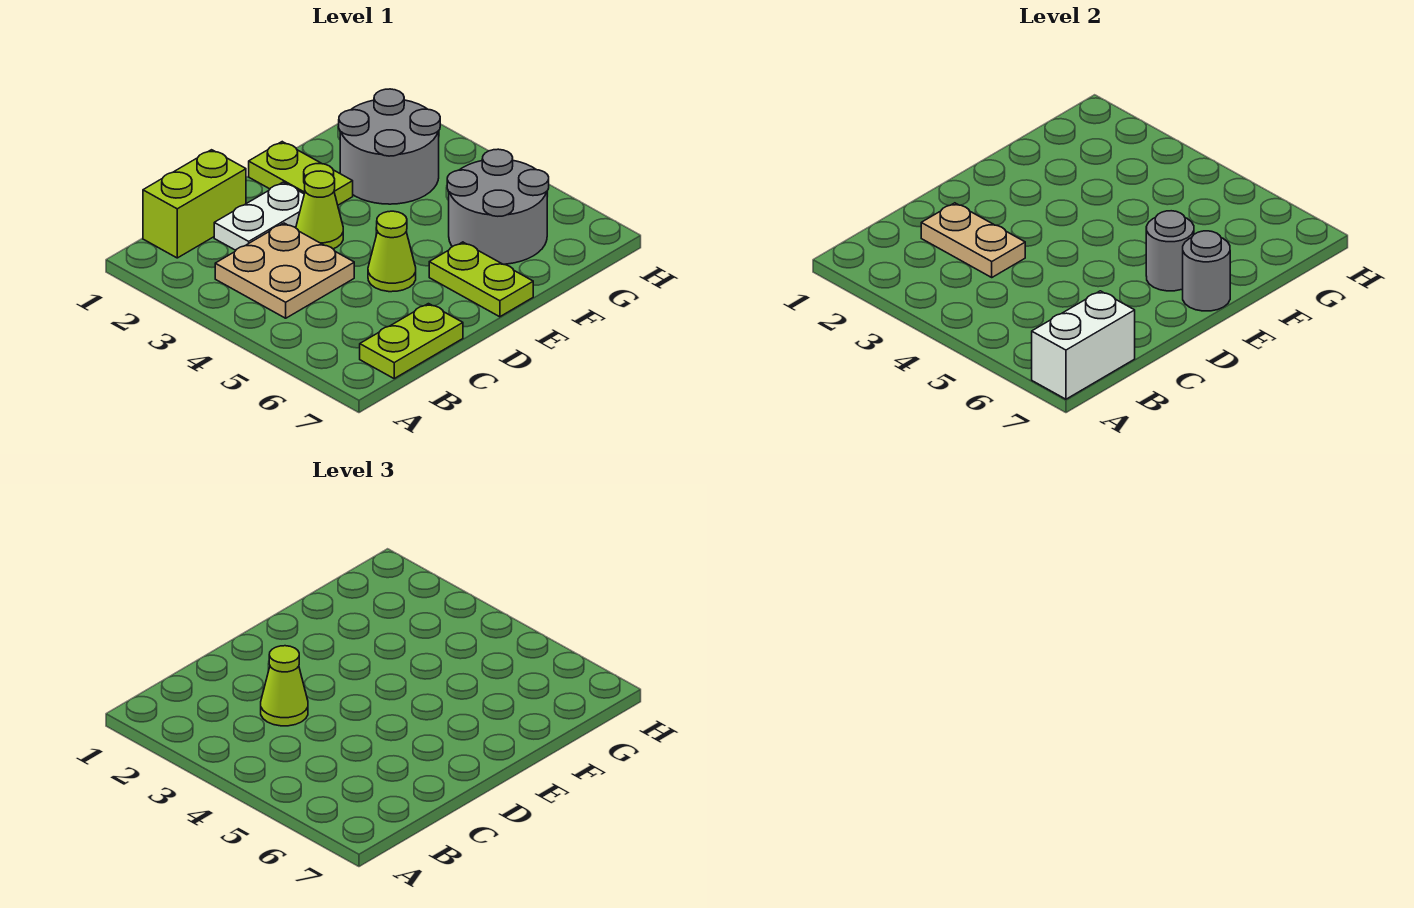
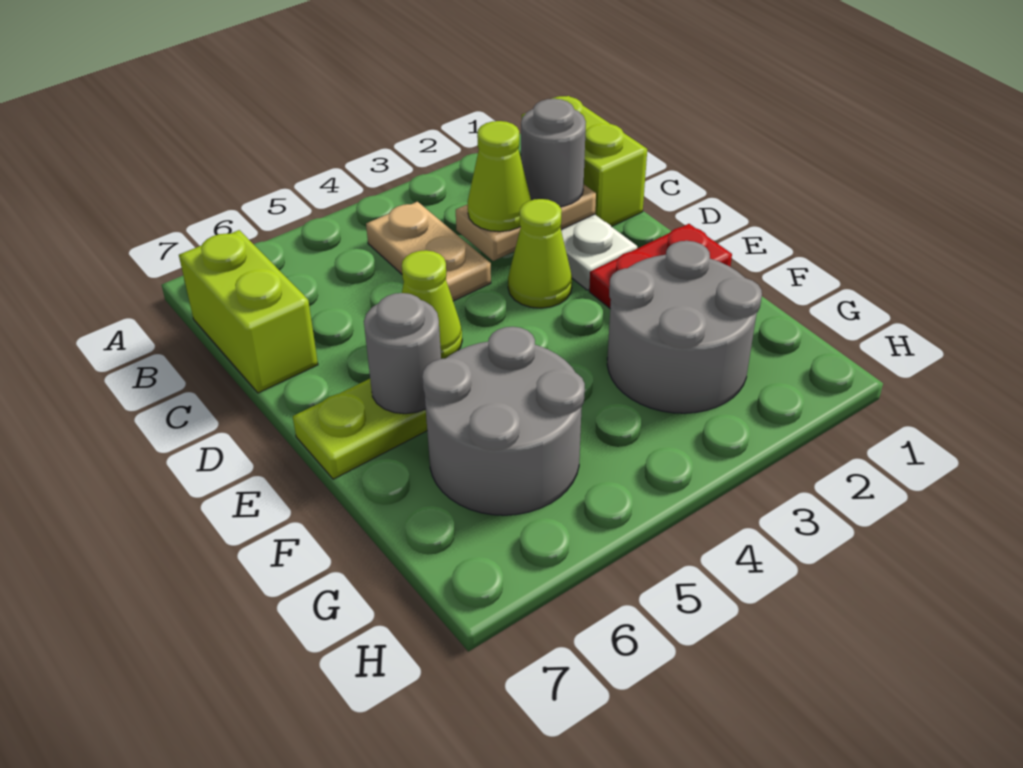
white brick A7:B7 level 2 -> none
tan plate B3:C4 level 1 -> tan plate B4:C4 level 1
lime plate B7:C7 level 1 -> lime brick B7:C7 level 1
lime plate E1:E2 level 1 -> red plate E1:E2 level 1
grey round brick E7 level 2 -> grey round brick C2 level 3

